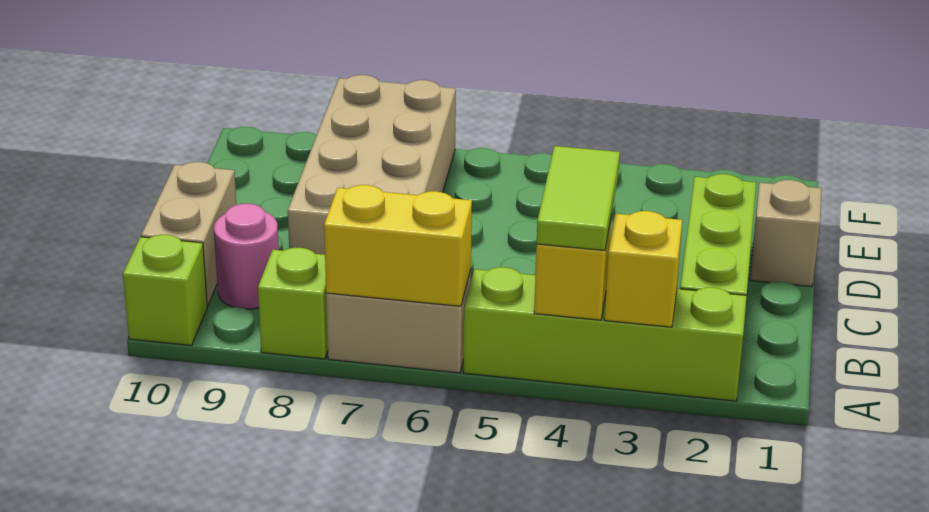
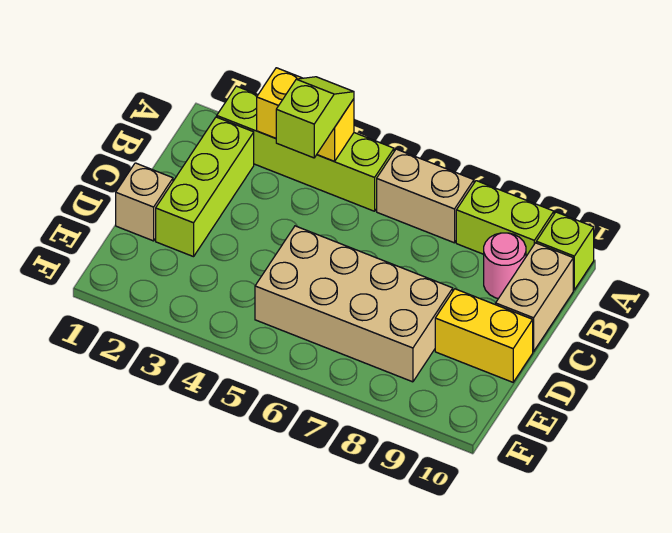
lime tile A4:B4 level 3 -> lime slope A4:B4 level 3 top B
yellow brick A6:A7 level 2 -> yellow brick D9:D10 level 1
lime brick A8 level 1 -> lime brick A8:A9 level 1
tan brick C7:F8 level 1 -> tan brick D5:E8 level 1

